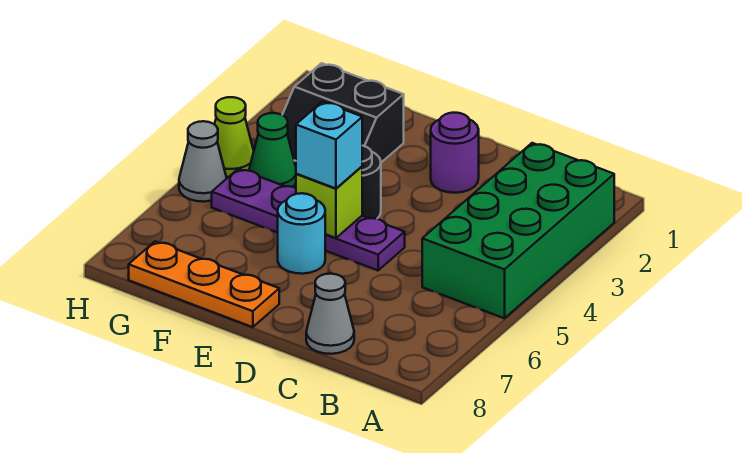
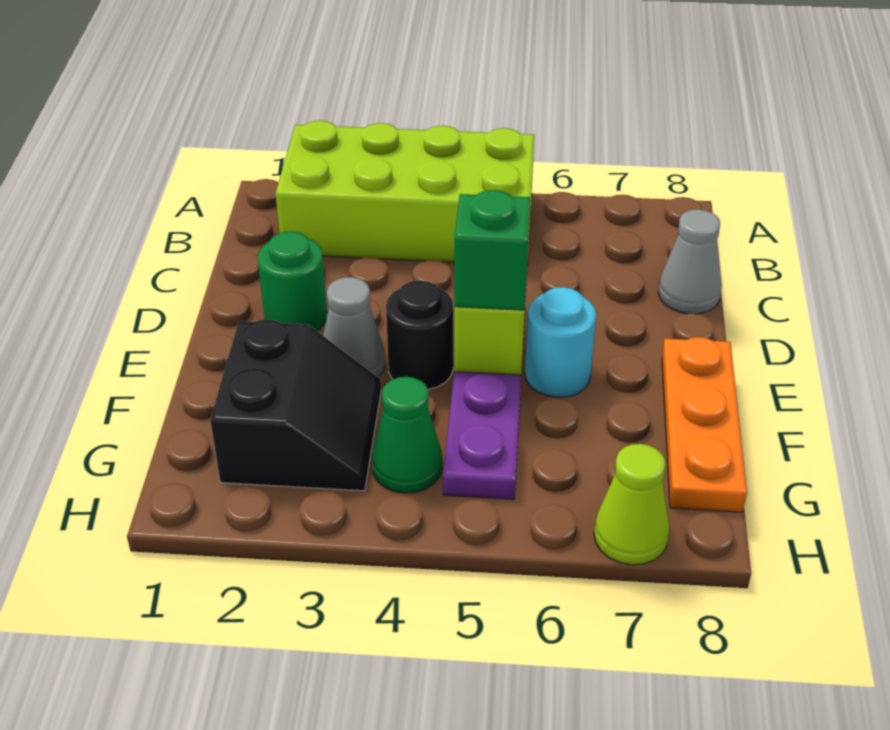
green brick A2:B5 level 1 -> lime brick A2:B5 level 1
purple round brick D2 level 1 -> green round brick D2 level 1
cyan brick E5 level 3 -> green brick E5 level 3
lime cone H4 level 1 -> lime cone H7 level 1
grey cone H5 level 1 -> grey cone E3 level 1

